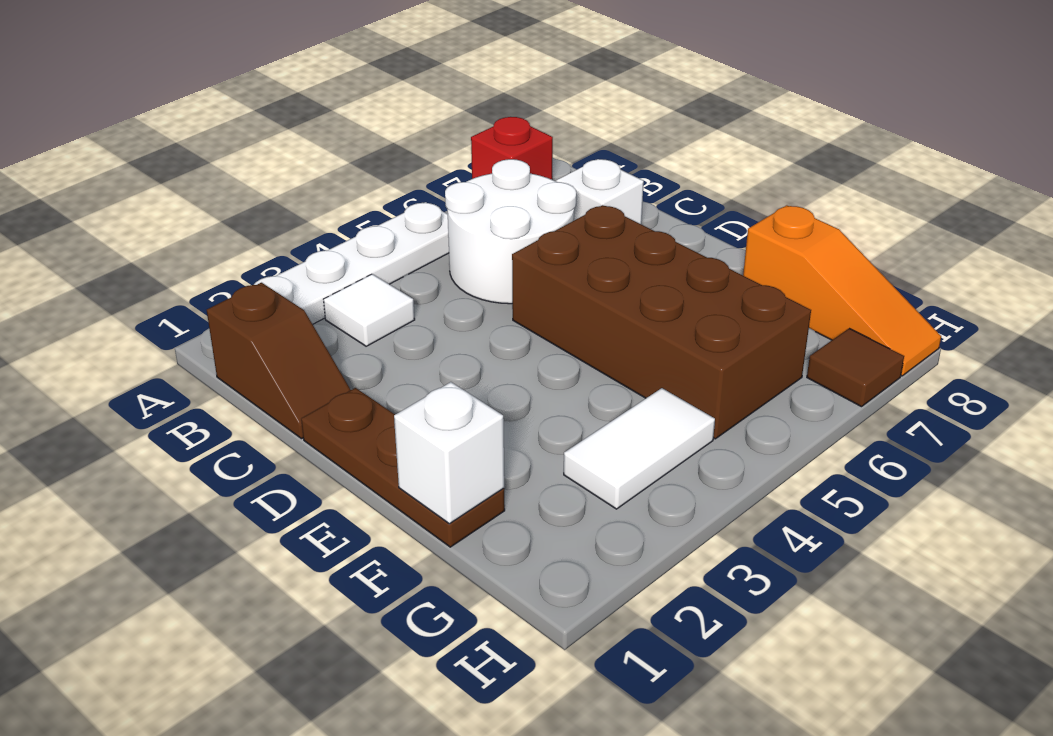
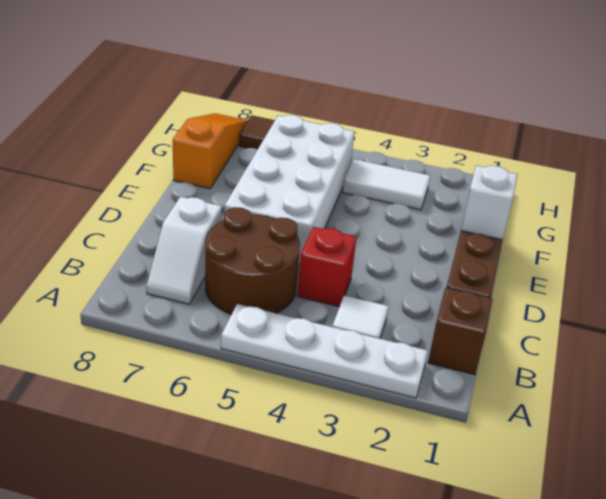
red brick A7 level 1 -> red brick C4 level 1
white round brick B5:C6 level 1 -> brown round brick B5:C6 level 1
brown brick D5:G6 level 1 -> white brick D5:G6 level 1

